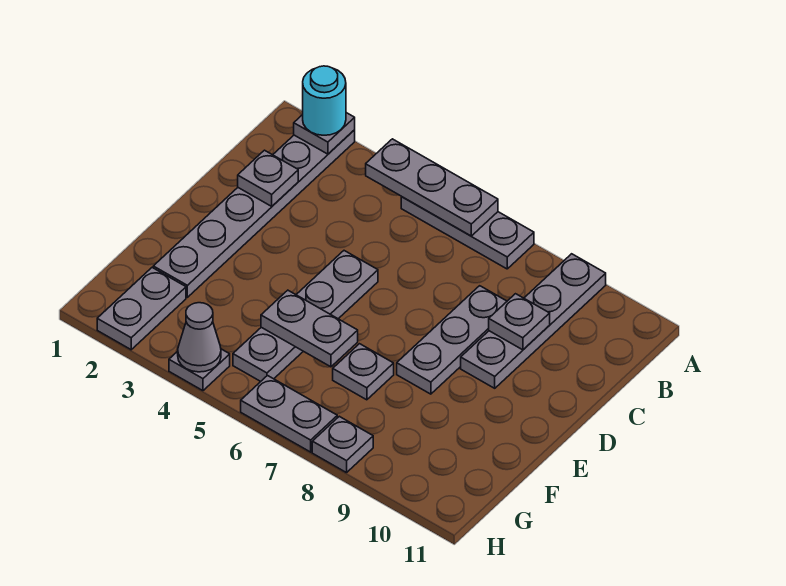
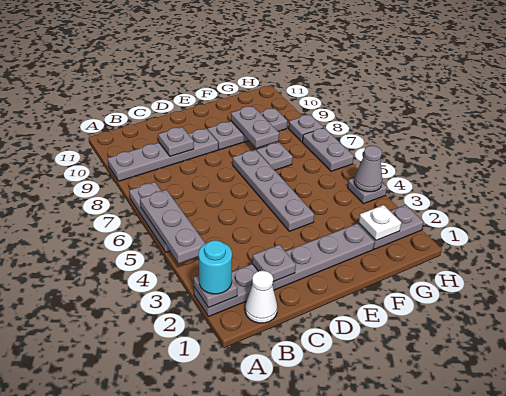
none -> white cone B1 level 1
grey plate C8:E8 level 1 -> grey plate E9:G9 level 1
grey plate D5:G5 level 1 -> grey plate E4:E7 level 1
grey plate F5:F6 level 2 -> grey plate F8:F9 level 2
none -> white plate G2 level 2

